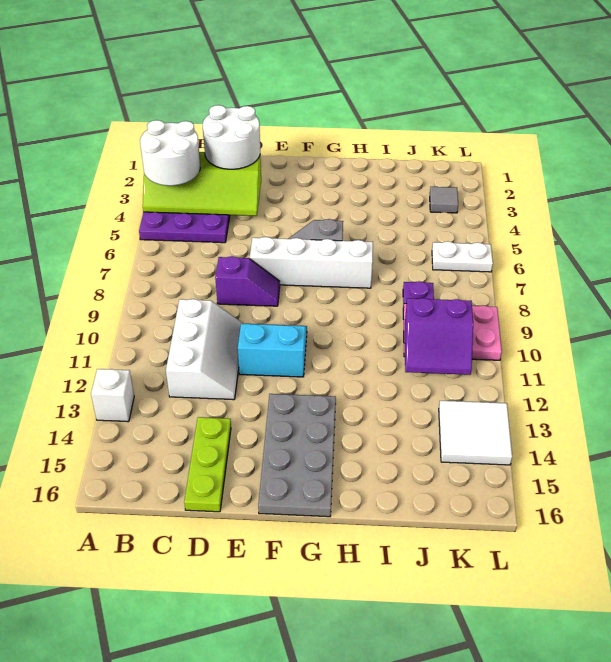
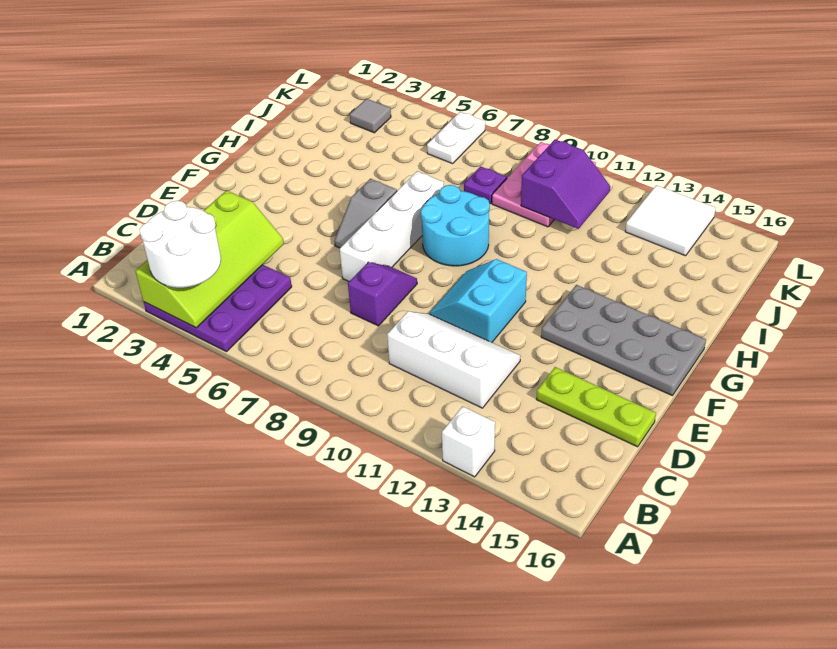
white round brick C2:D3 level 3 -> none
none -> cyan round brick G8:H9 level 1

